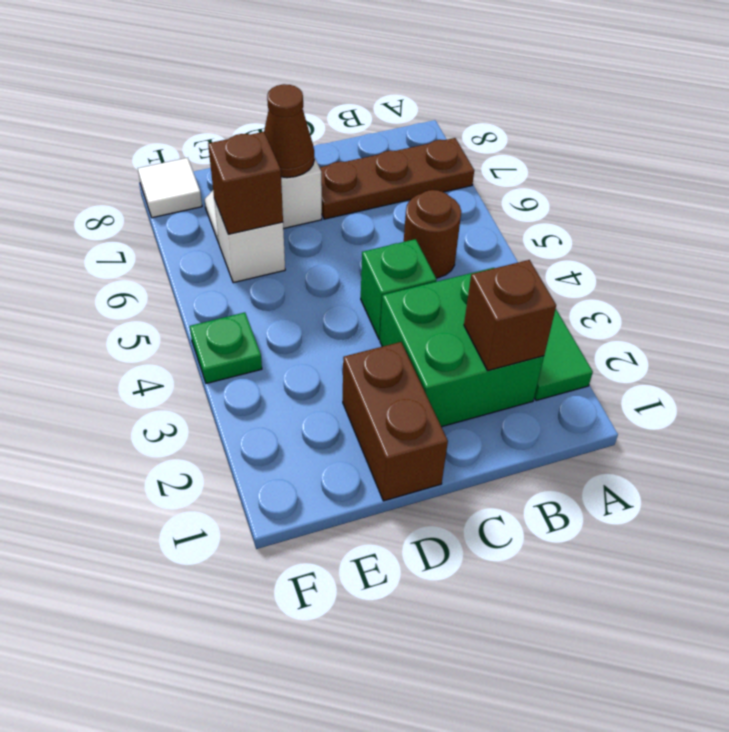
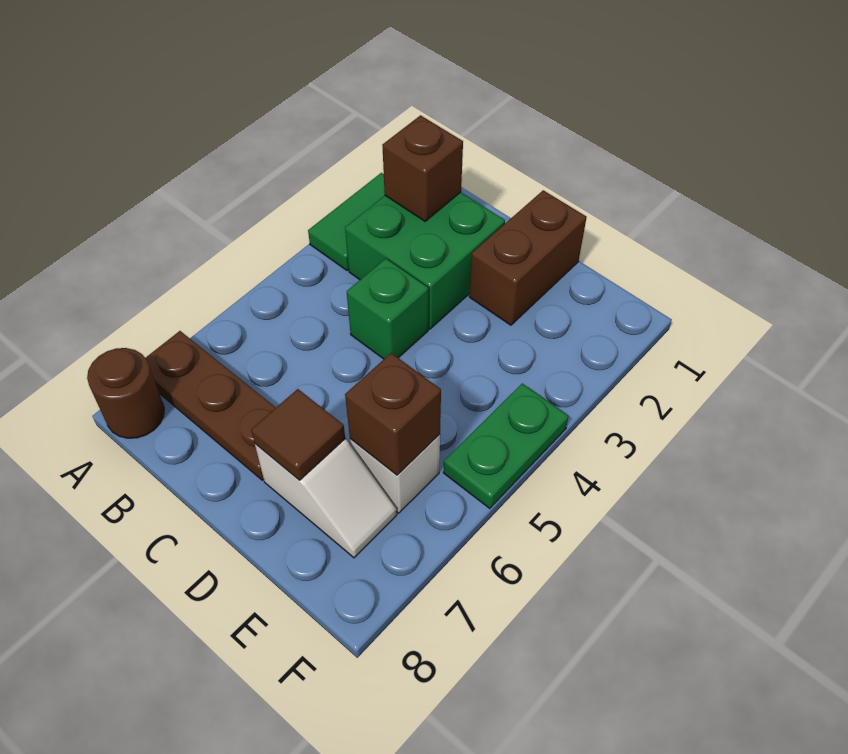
brown round brick B5 level 1 -> brown round brick A8 level 1
brown cone D7 level 2 -> brown tile D7 level 2
green plate F4 level 1 -> green plate F4:F5 level 1
white tile F8 level 1 -> none

